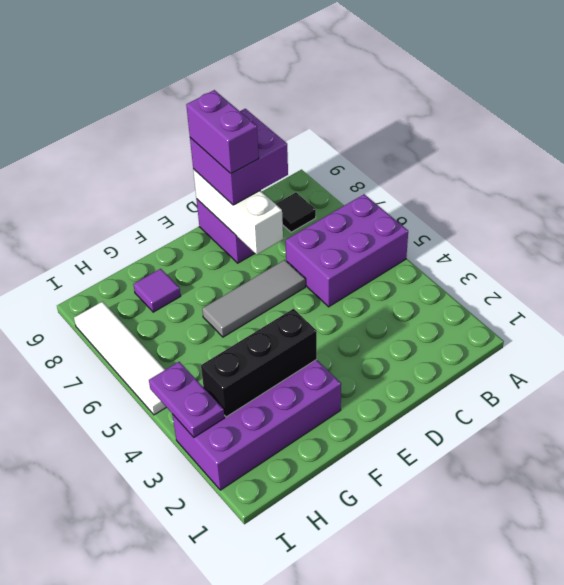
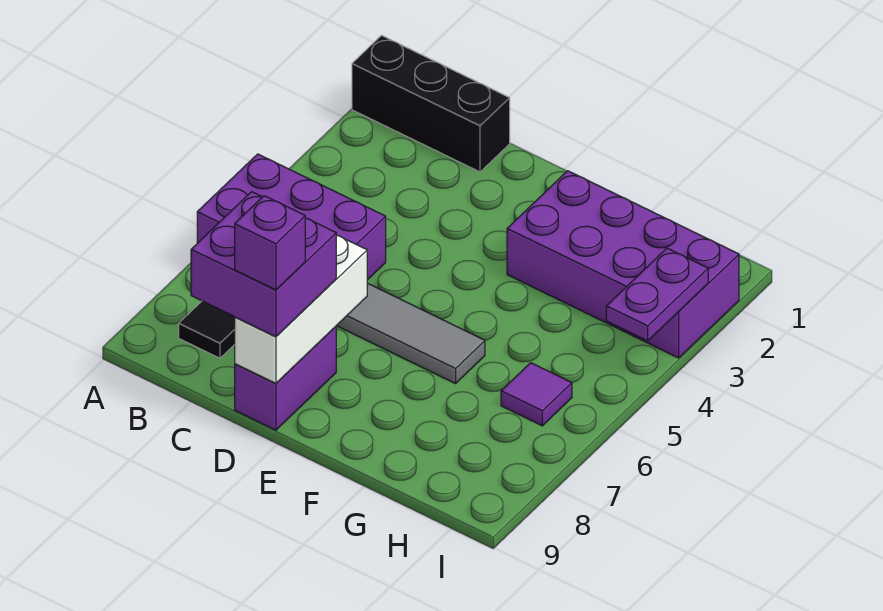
purple brick D8:D9 level 4 -> purple brick D9 level 4
black brick F3:H3 level 2 -> black brick A1:C1 level 1
purple tile G8 level 1 -> purple tile H6 level 1
white tile I5:I8 level 1 -> none

